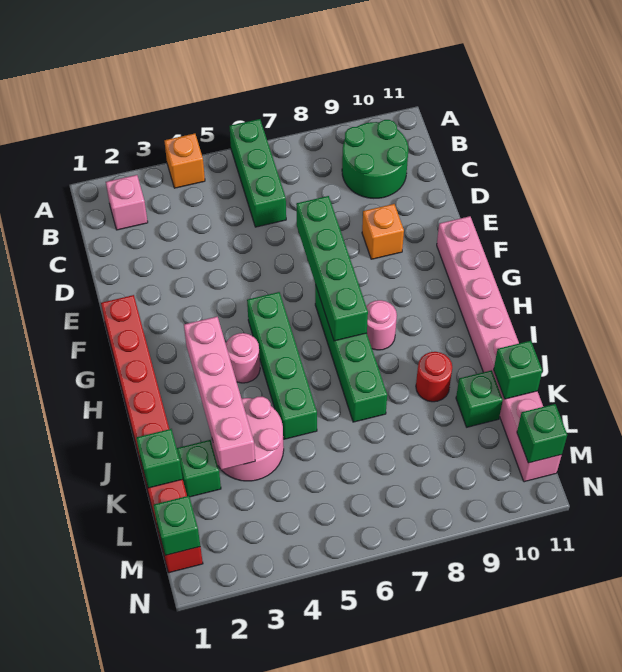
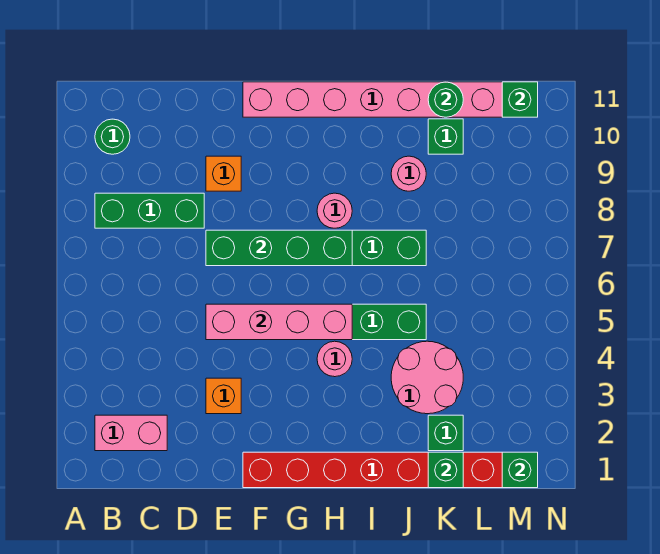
orange brick A4 level 1 -> orange brick E3 level 1
green brick A6:C6 level 1 -> green brick B8:D8 level 1
pink brick B2 level 1 -> pink brick B2:C2 level 1
green round brick B9:C10 level 1 -> green round brick B10 level 1
pink brick H3:K3 level 2 -> pink brick E5:H5 level 2
red round brick J9 level 1 -> pink round brick J9 level 1
green brick K11 level 2 -> green round brick K11 level 2

